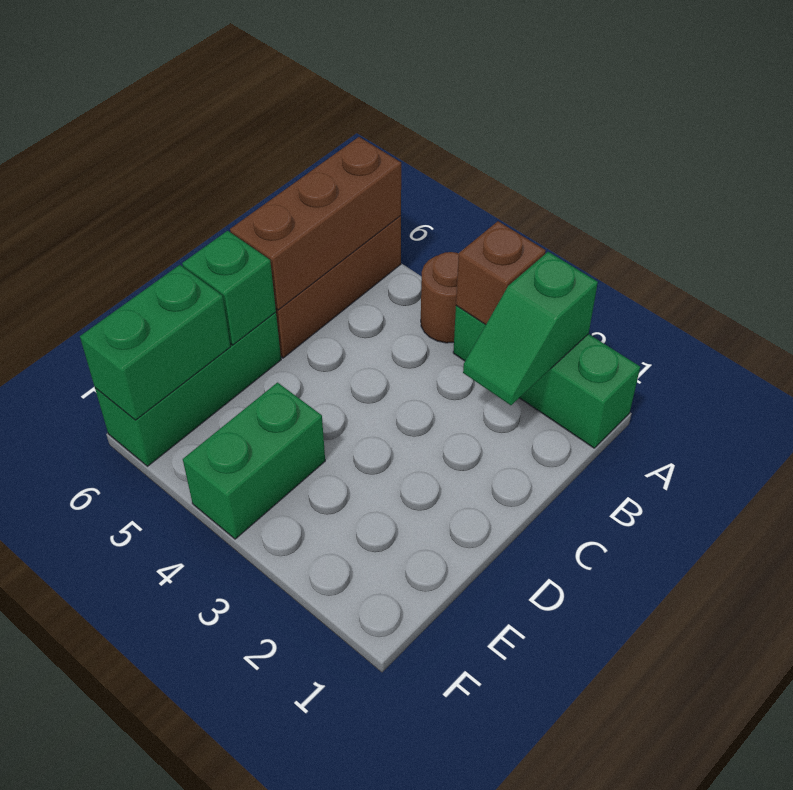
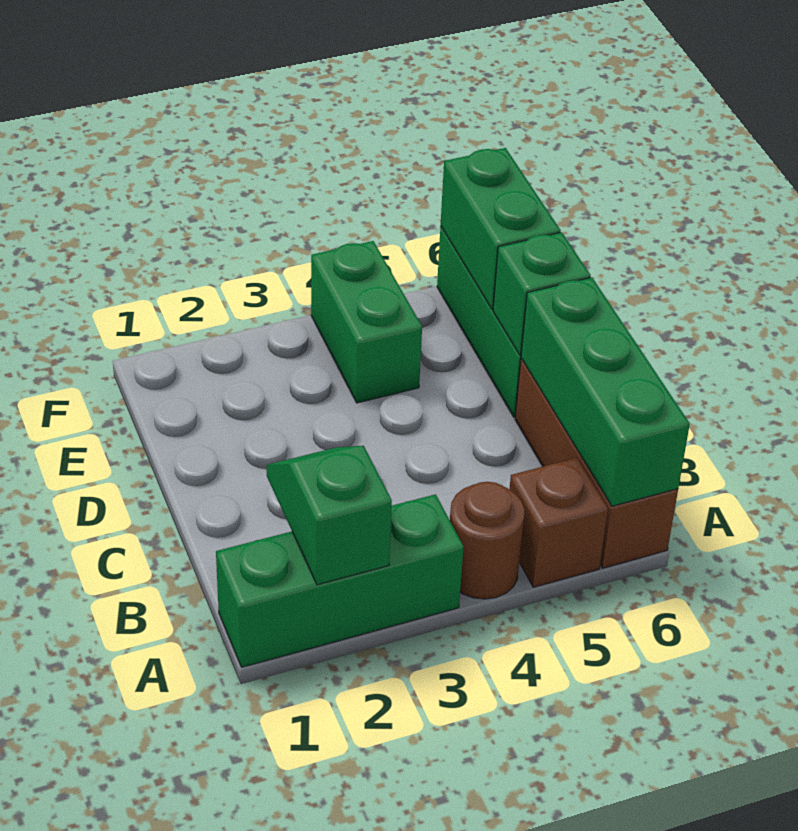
brown brick A3 level 2 -> brown brick A5 level 1
brown brick A6:C6 level 2 -> green brick A6:C6 level 2

